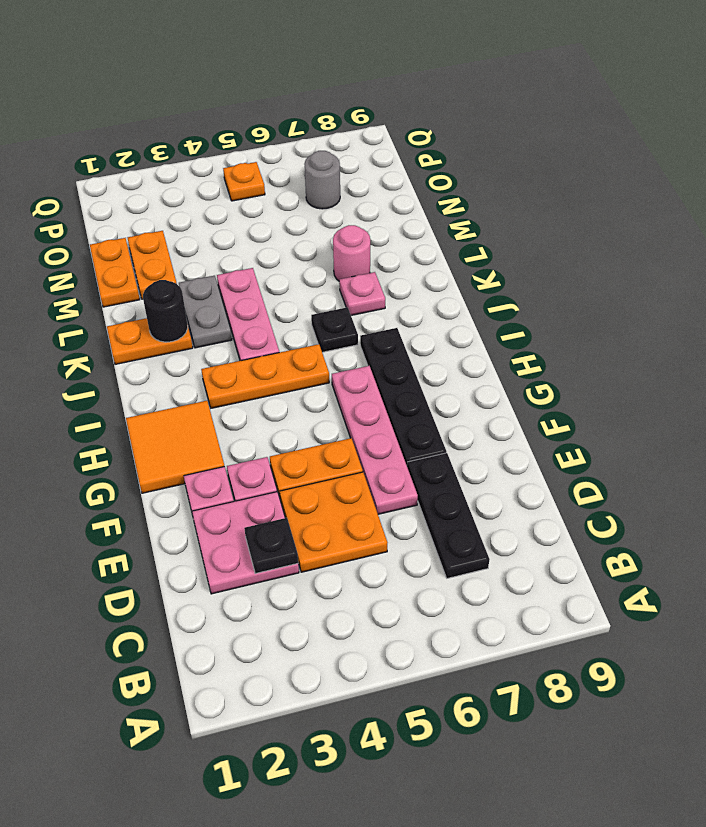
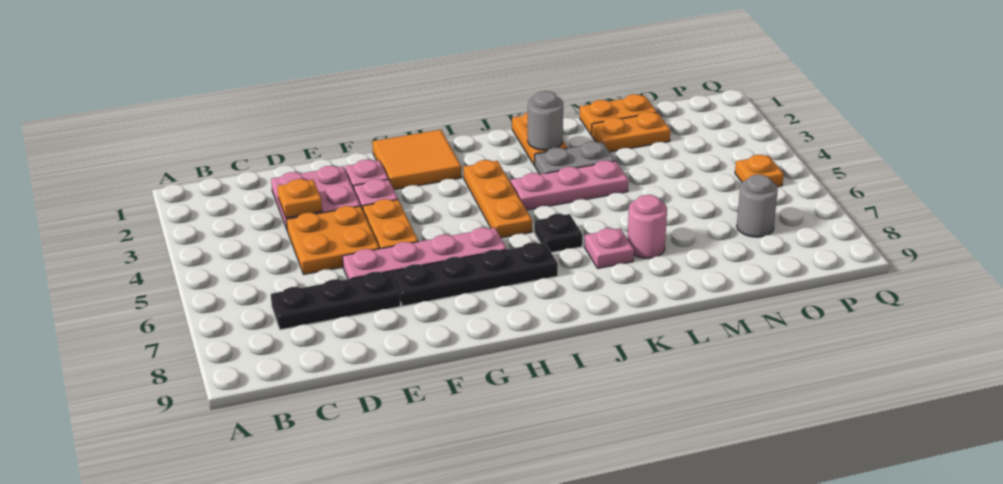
black plate D3 level 2 -> orange plate D3 level 2
black round brick K2 level 2 -> grey round brick K2 level 2

